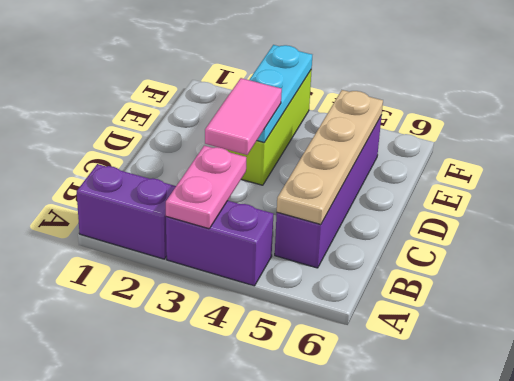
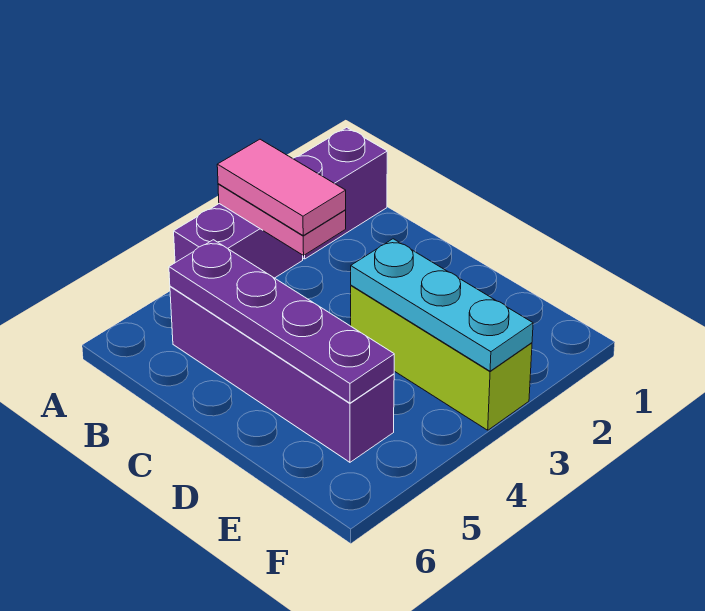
tan plate B5:E5 level 2 -> purple plate B5:E5 level 2
pink tile C3:D3 level 3 -> pink tile A3:B3 level 3

